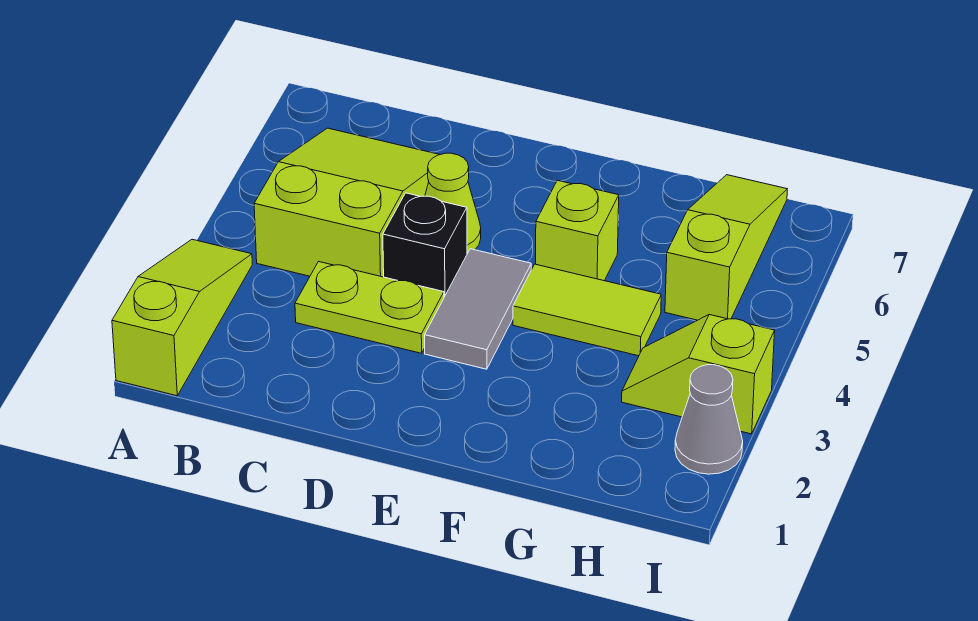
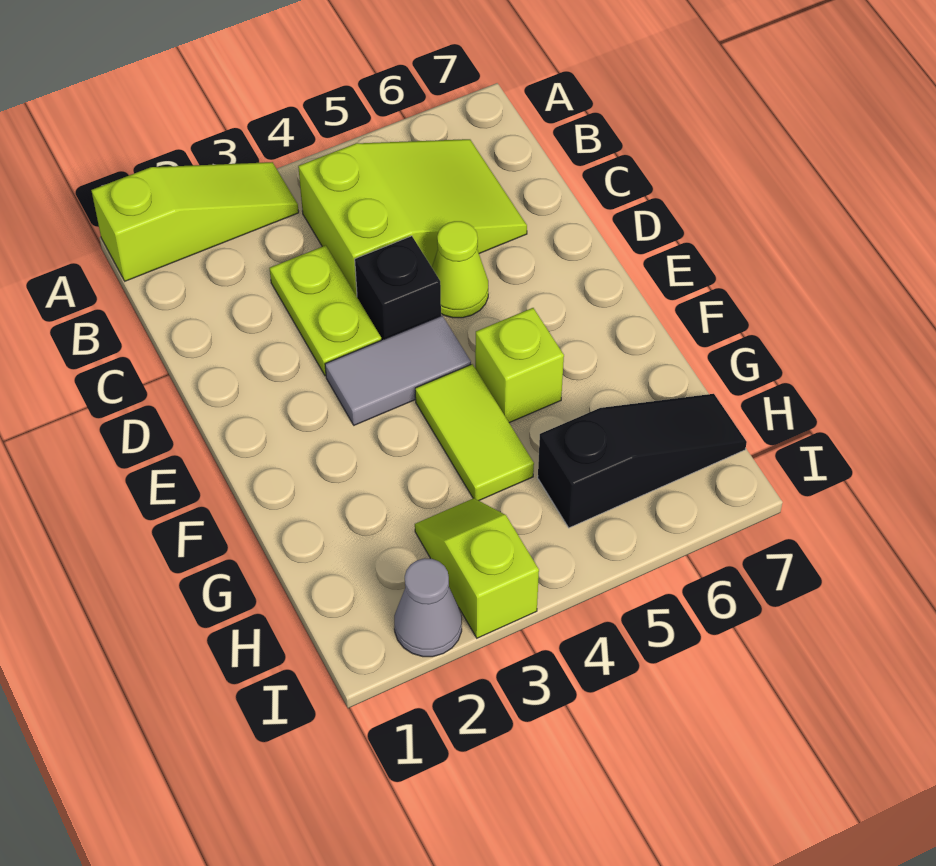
lime slope H5:H7 level 1 top 5 -> black slope H5:H7 level 1 top 5

